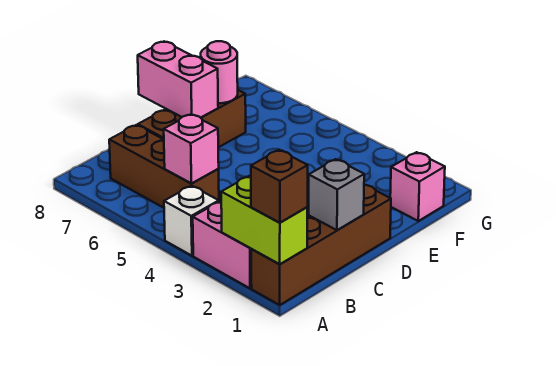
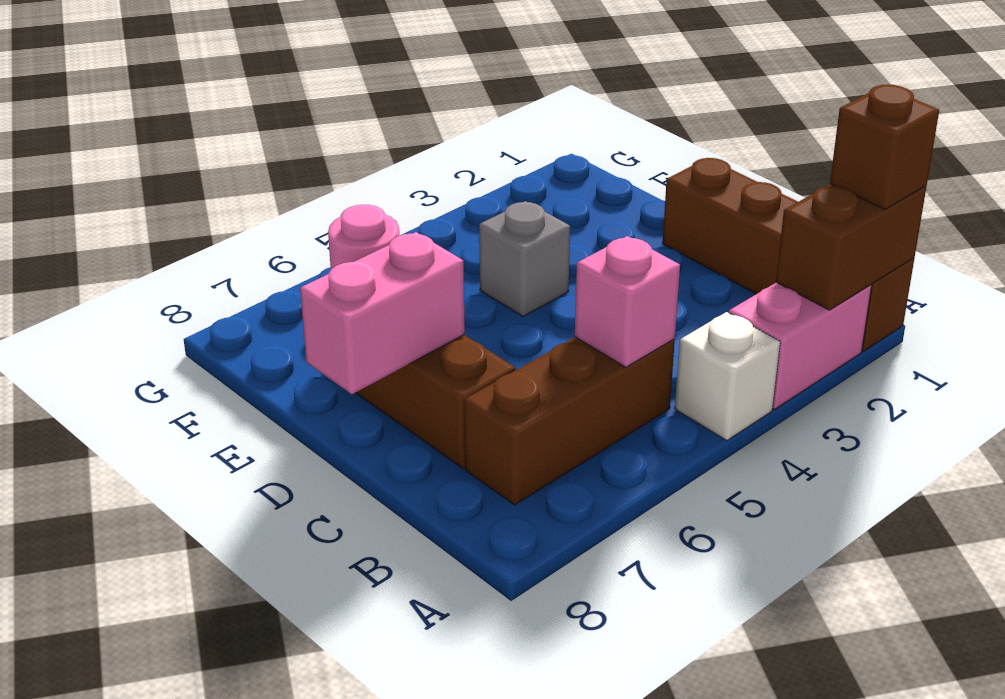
lime brick A1:A2 level 2 -> brown brick A1:A2 level 2
grey brick C1 level 2 -> grey brick E4 level 1
pink brick F1 level 1 -> none

